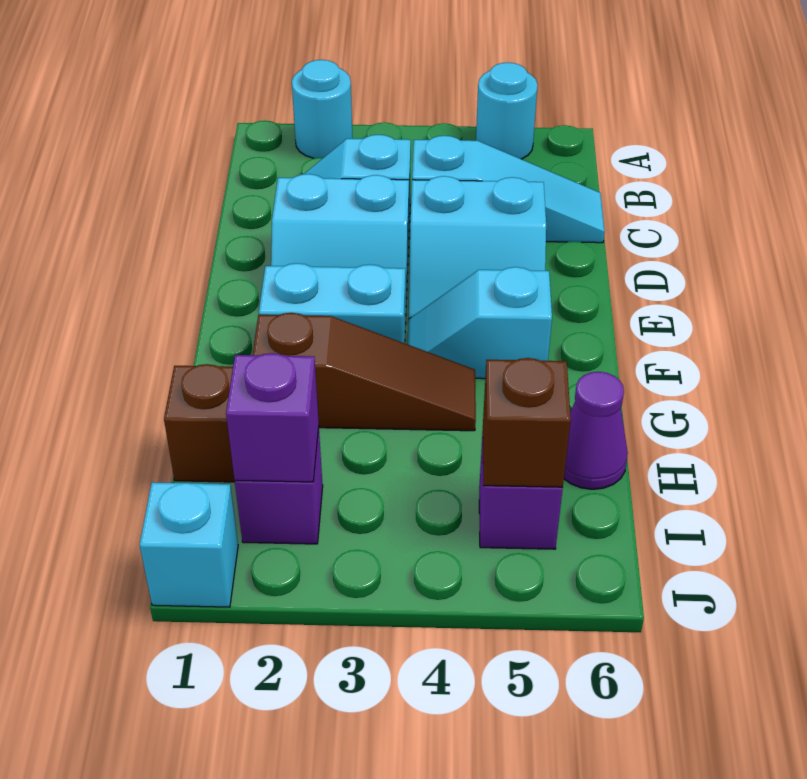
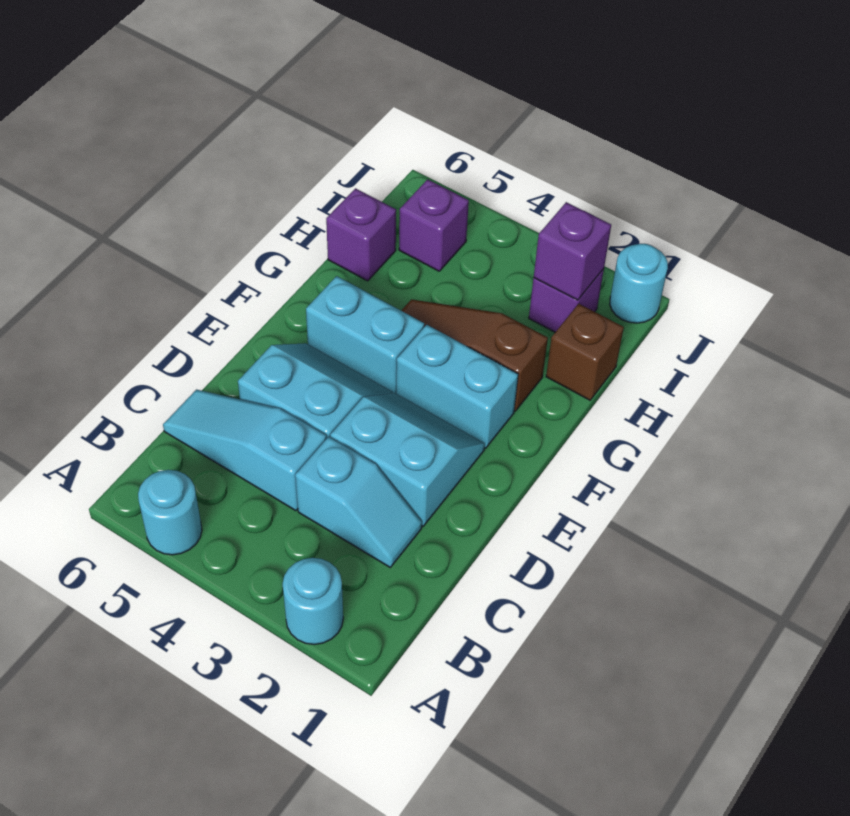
cyan slope F4:F5 level 1 top 5 -> cyan brick F4:F5 level 1
purple cone H6 level 1 -> purple brick H6 level 1
brown brick I5 level 2 -> none
cyan brick J1 level 1 -> cyan round brick J1 level 1

